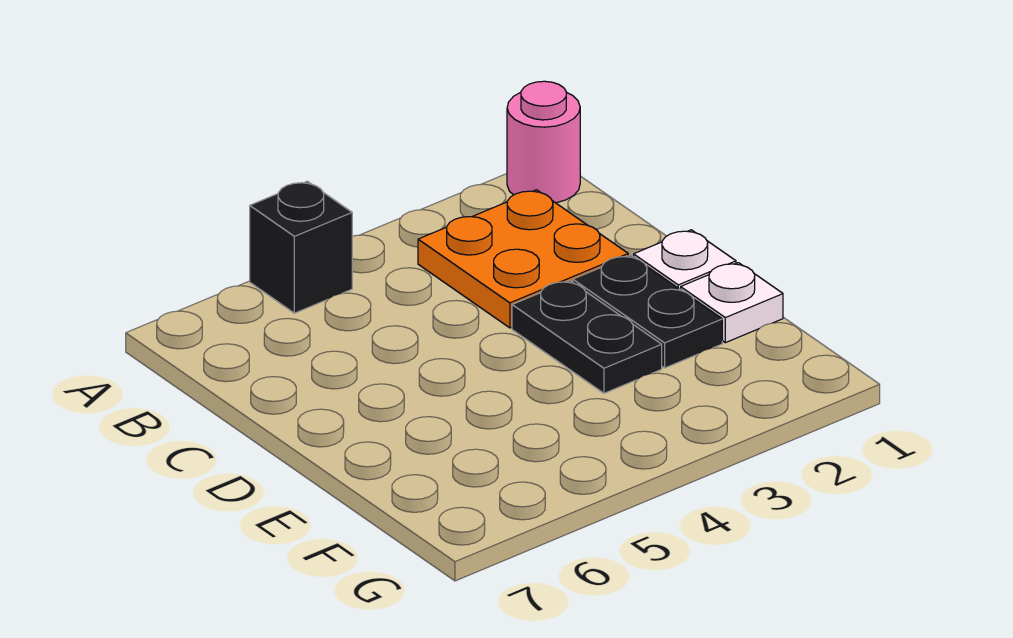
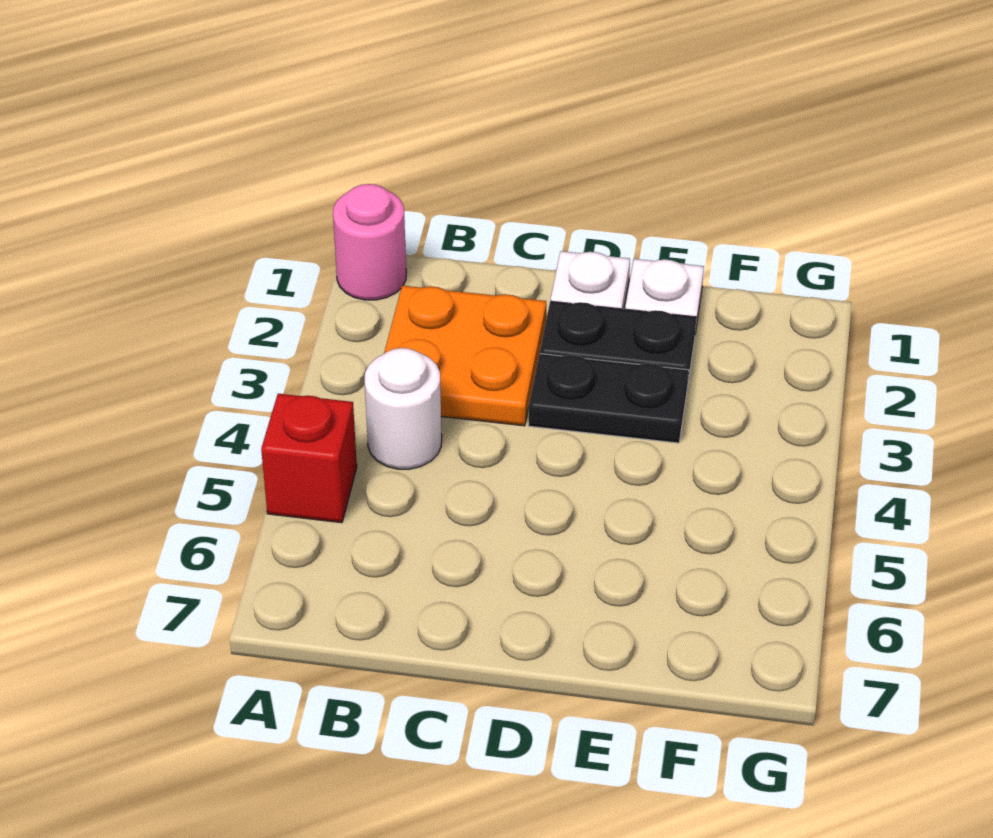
black brick A5 level 1 -> red brick A5 level 1
none -> white round brick B4 level 1

